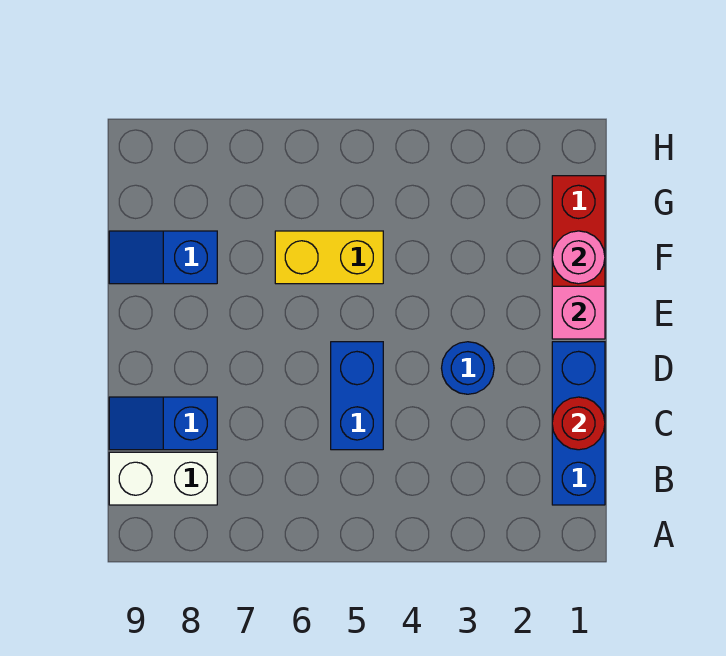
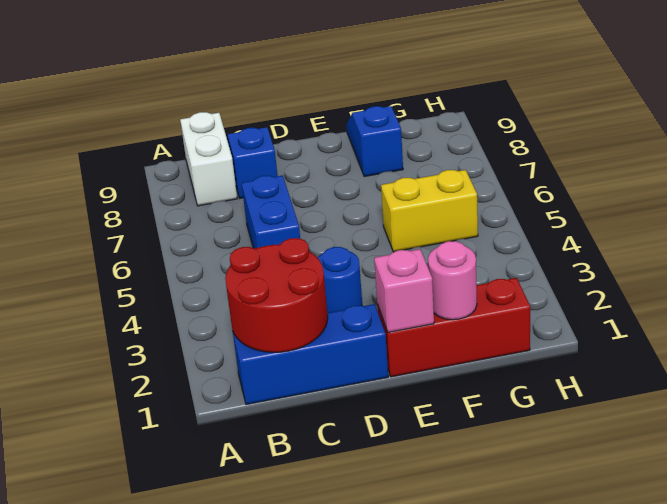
red round brick C1 level 2 -> red round brick B1:C2 level 2
blue brick C5:D5 level 1 -> blue brick C5:C6 level 1
yellow brick F5:F6 level 1 -> yellow brick F5:G5 level 1

